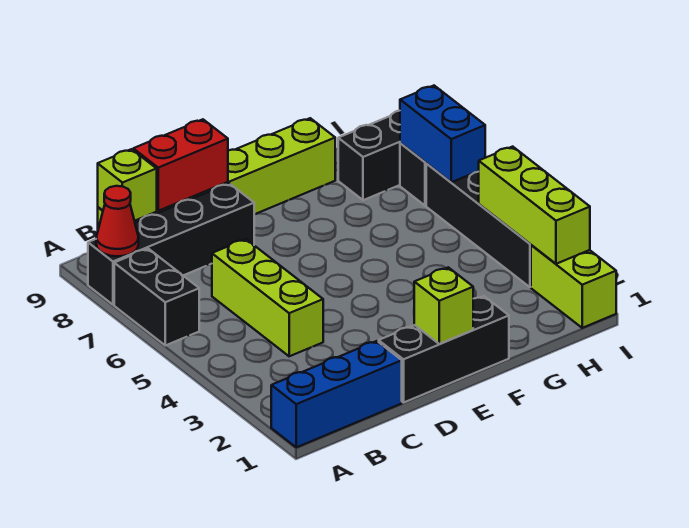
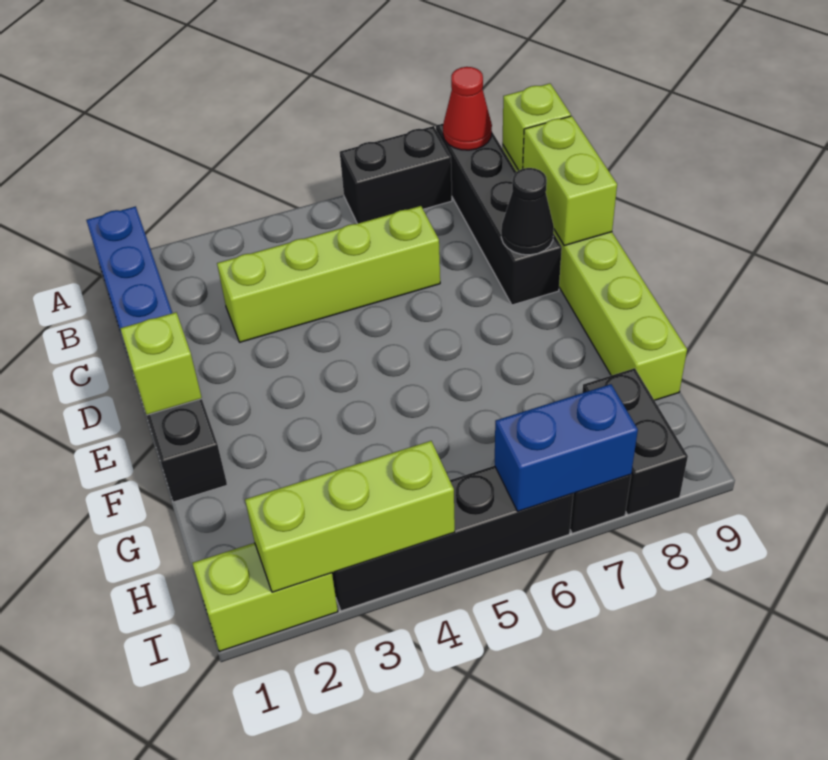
lime brick C4:C6 level 1 -> lime brick C3:C6 level 1
red brick C9:D9 level 2 -> lime brick C9:D9 level 2
none -> black cone D8 level 2

